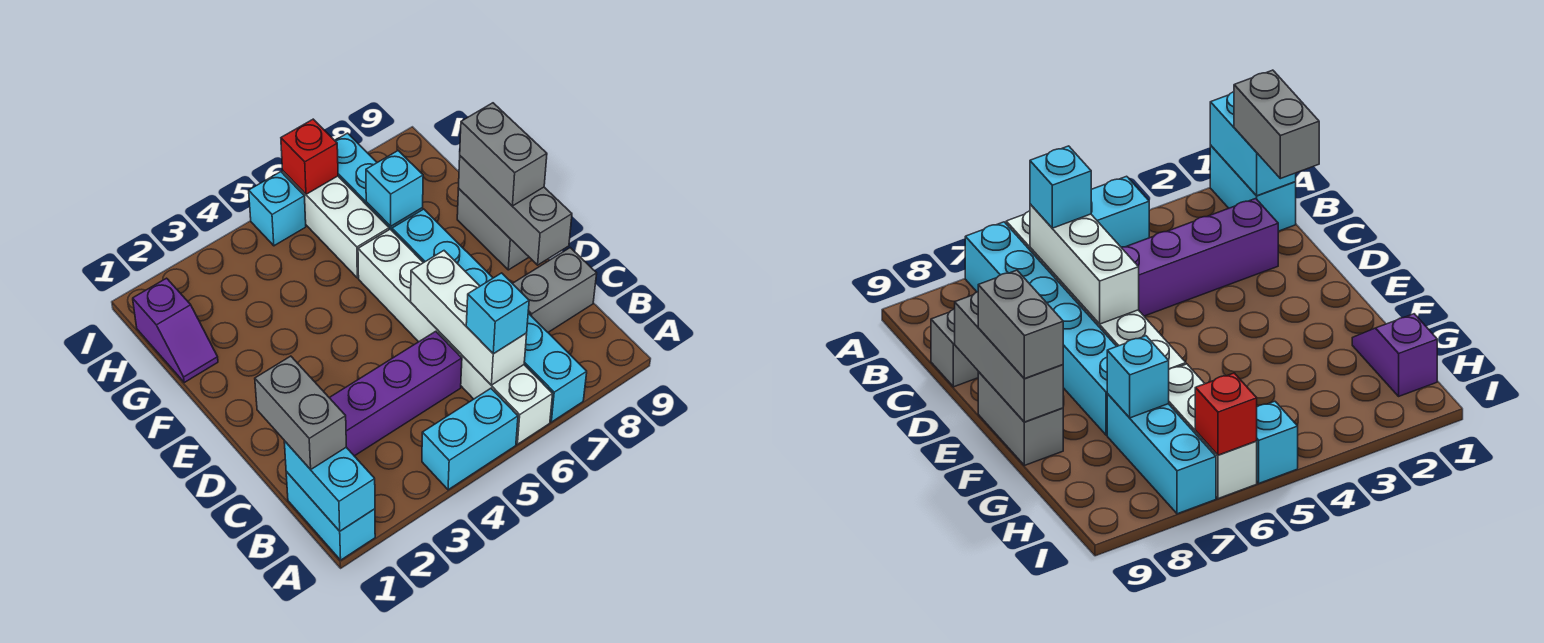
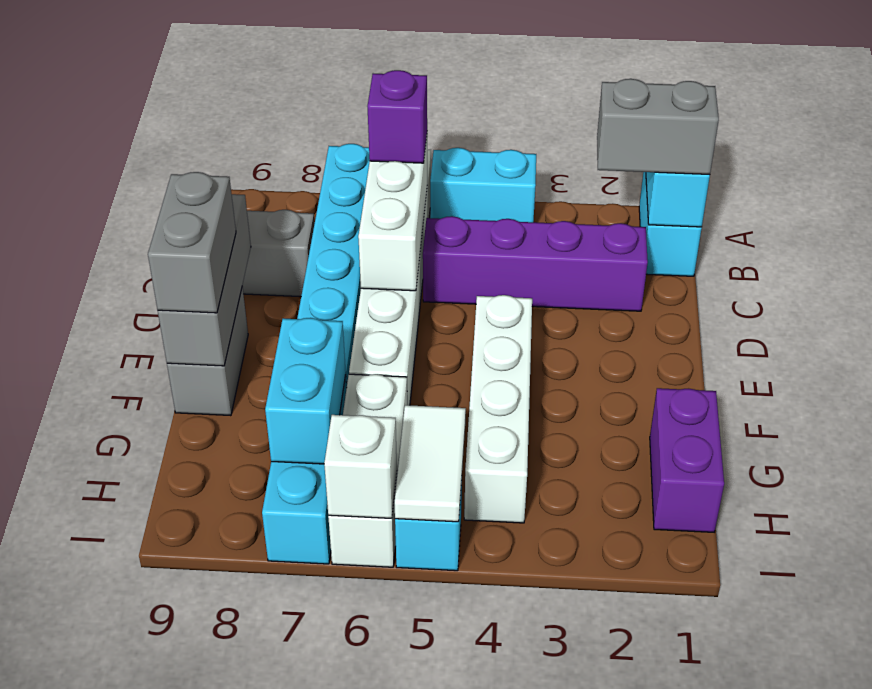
grey brick B1:C1 level 3 -> grey brick B1:B2 level 3
cyan brick B6 level 3 -> purple brick B6 level 3
none -> white brick E4:H4 level 1
purple slope G1:H1 level 1 top H -> purple brick G1:H1 level 1
cyan brick G7 level 2 -> cyan brick G7:H7 level 2
none -> white tile H5:I5 level 2
red brick I6 level 2 -> white brick I6 level 2

